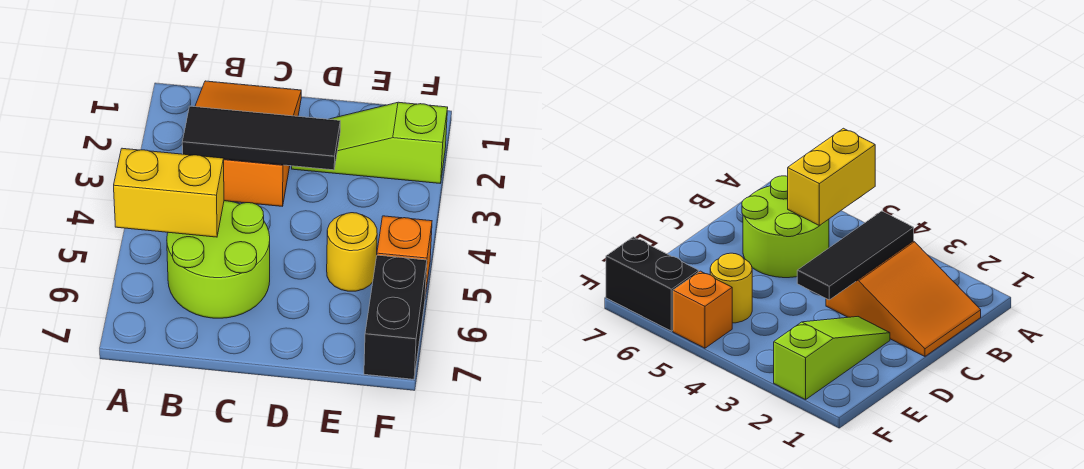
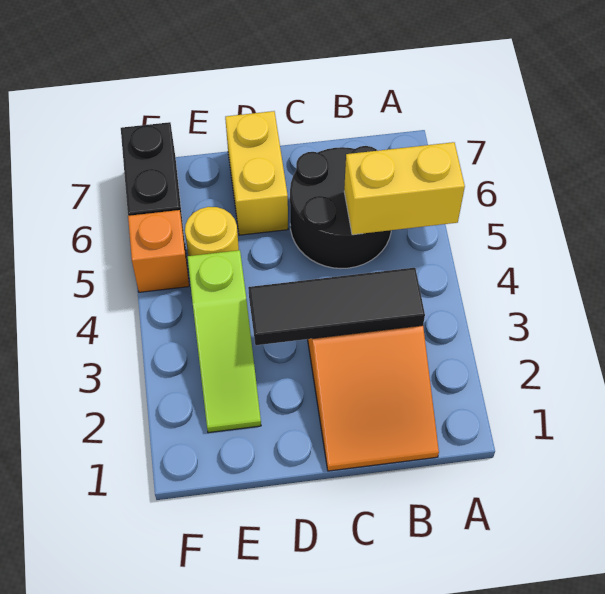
lime round brick B5:C6 level 1 -> black round brick B5:C6 level 1
lime slope D2:F2 level 1 top F -> lime slope E2:E4 level 1 top 4
none -> yellow brick D6:D7 level 1

